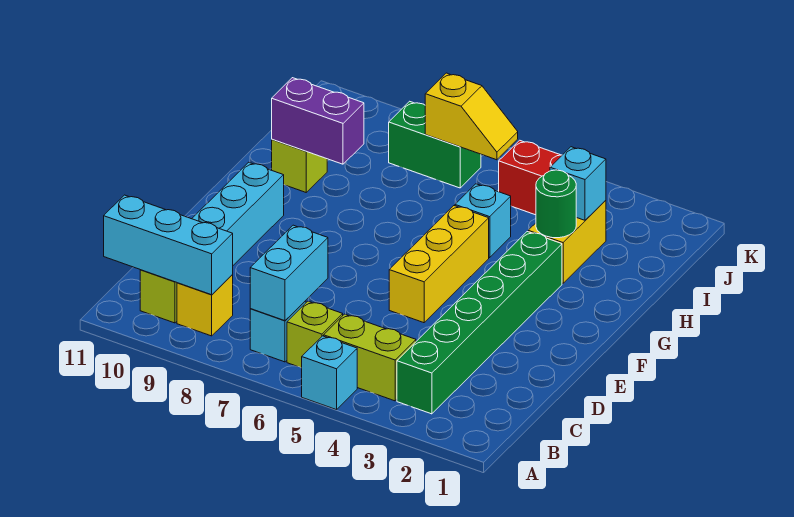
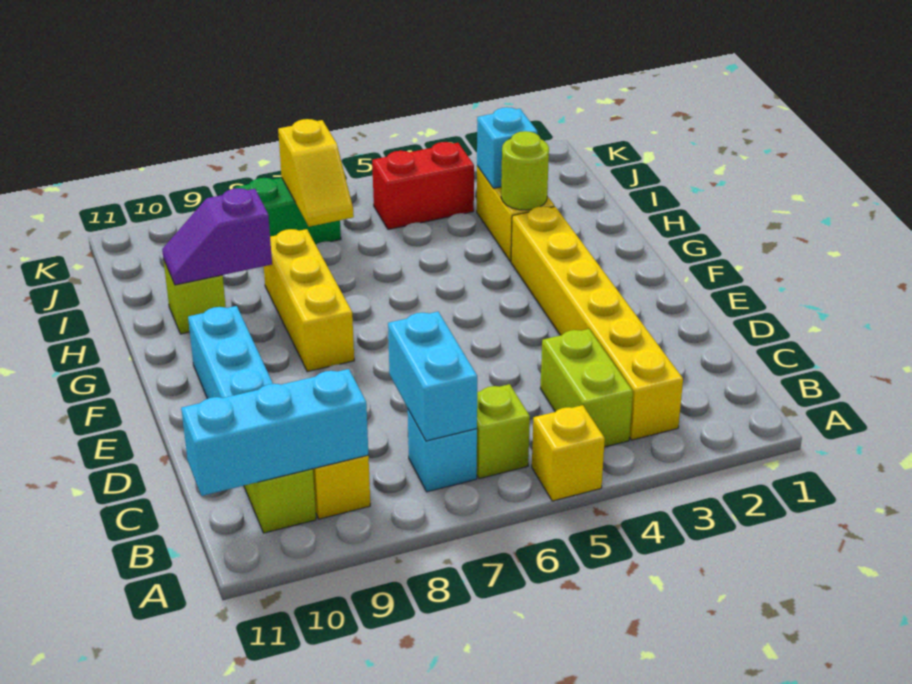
cyan brick A5 level 1 -> yellow brick A5 level 1
green brick B3:G3 level 1 -> yellow brick B3:G3 level 1
lime brick B4:B5 level 1 -> lime brick B4:C4 level 1
yellow brick E5:G5 level 1 -> yellow brick F8:H8 level 1
green round brick H3 level 2 -> lime round brick H3 level 2
cyan brick H5 level 1 -> none
purple brick H9:H10 level 2 -> purple slope H9:H10 level 2 top 9
yellow slope J6:J7 level 2 top 7 -> yellow slope I7:J7 level 2 top J

